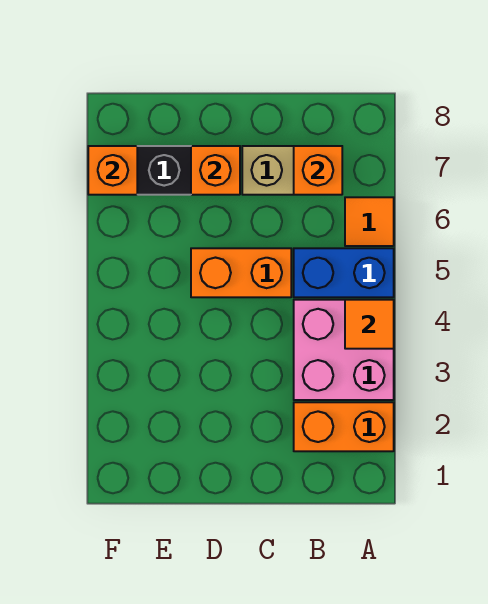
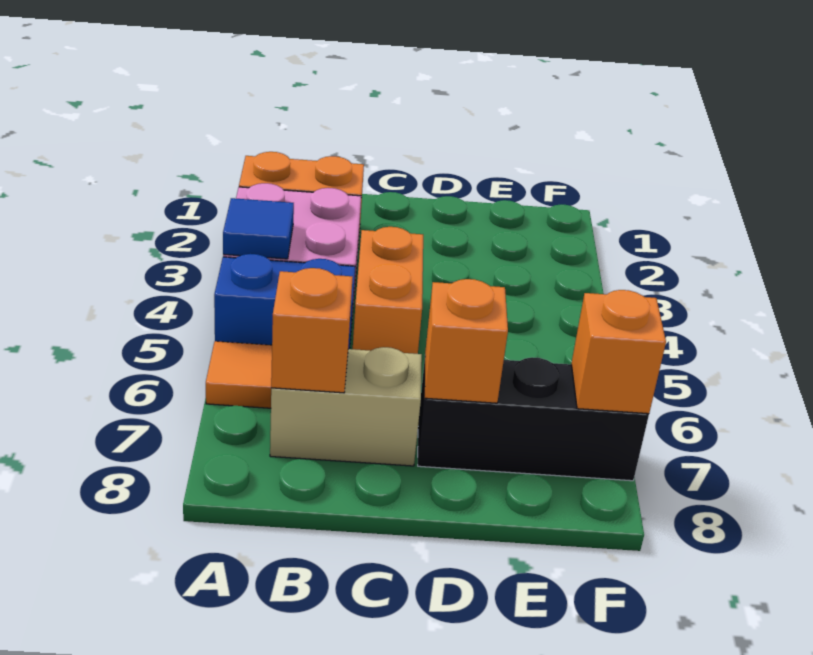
orange tile A4 level 2 -> blue tile A4 level 2
orange brick C5:D5 level 1 -> orange brick C4:C5 level 1

